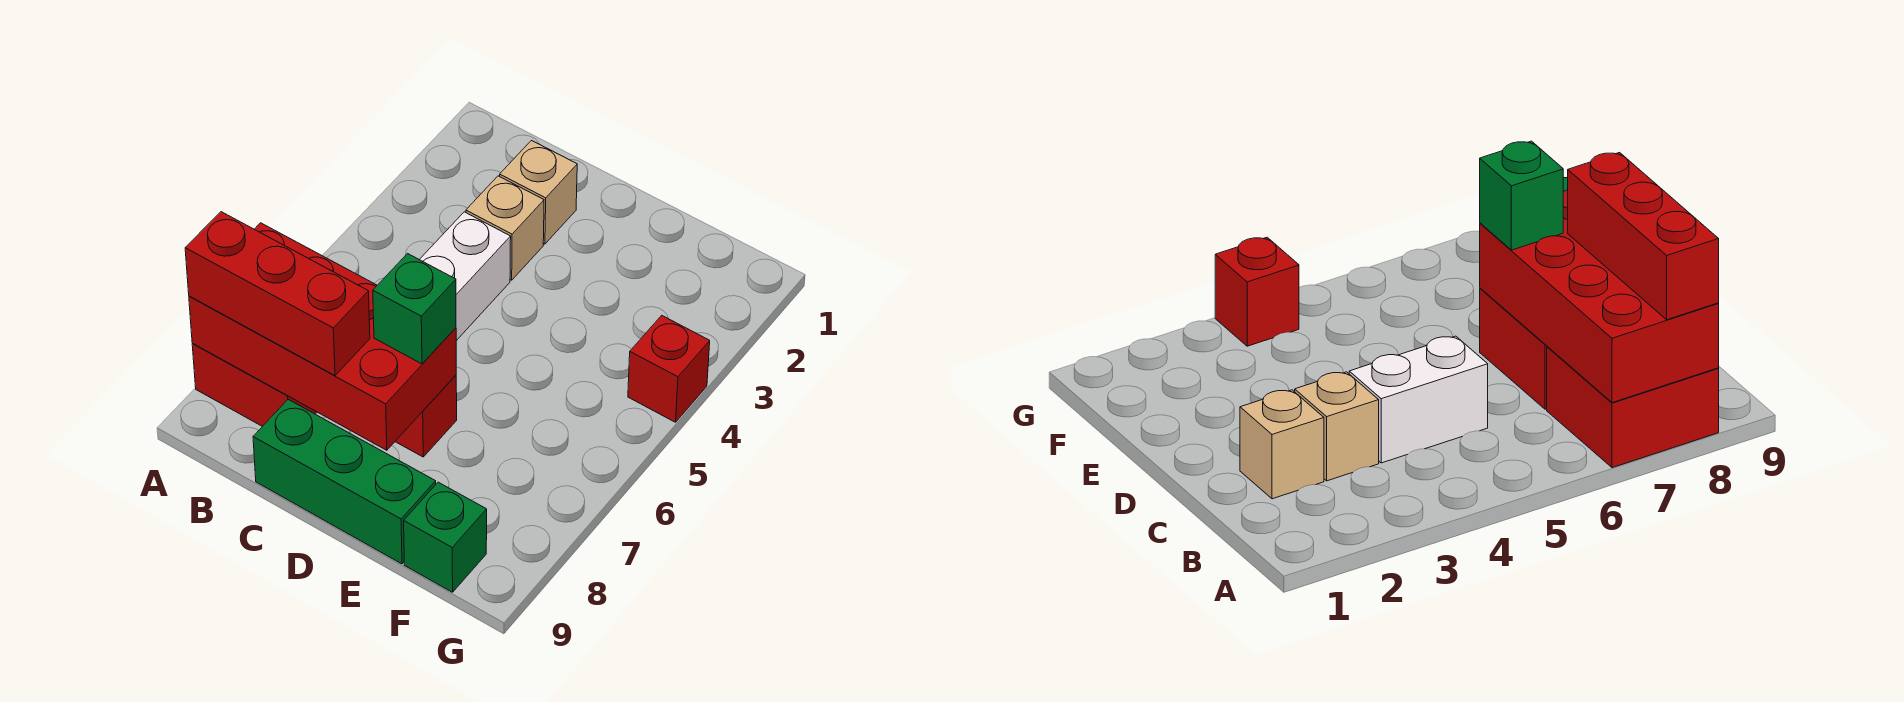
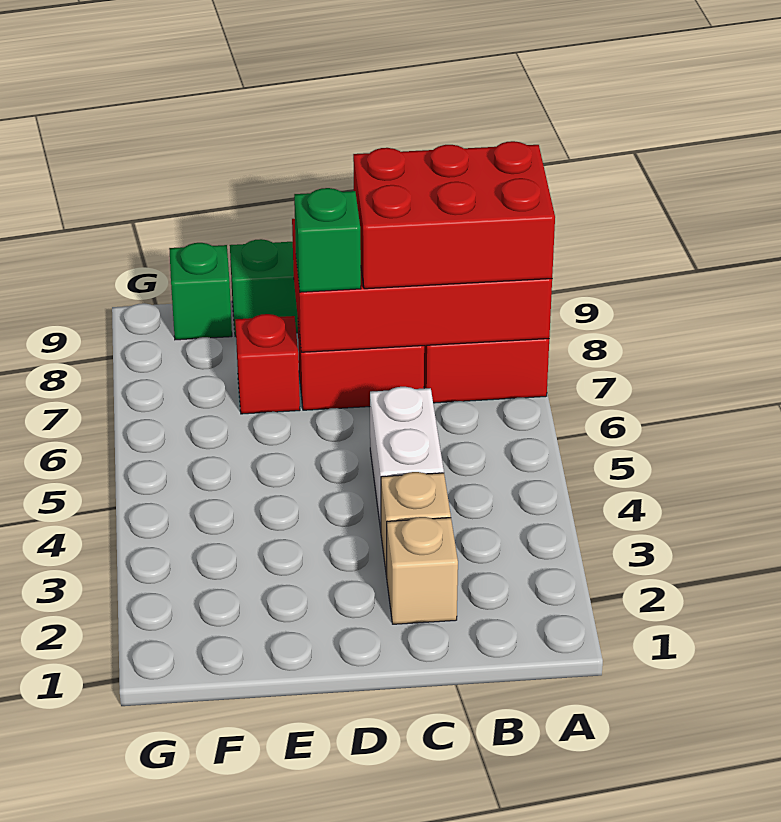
red brick A8:C8 level 3 -> red brick A7:C8 level 3
red brick G4 level 1 -> red brick E7 level 1

